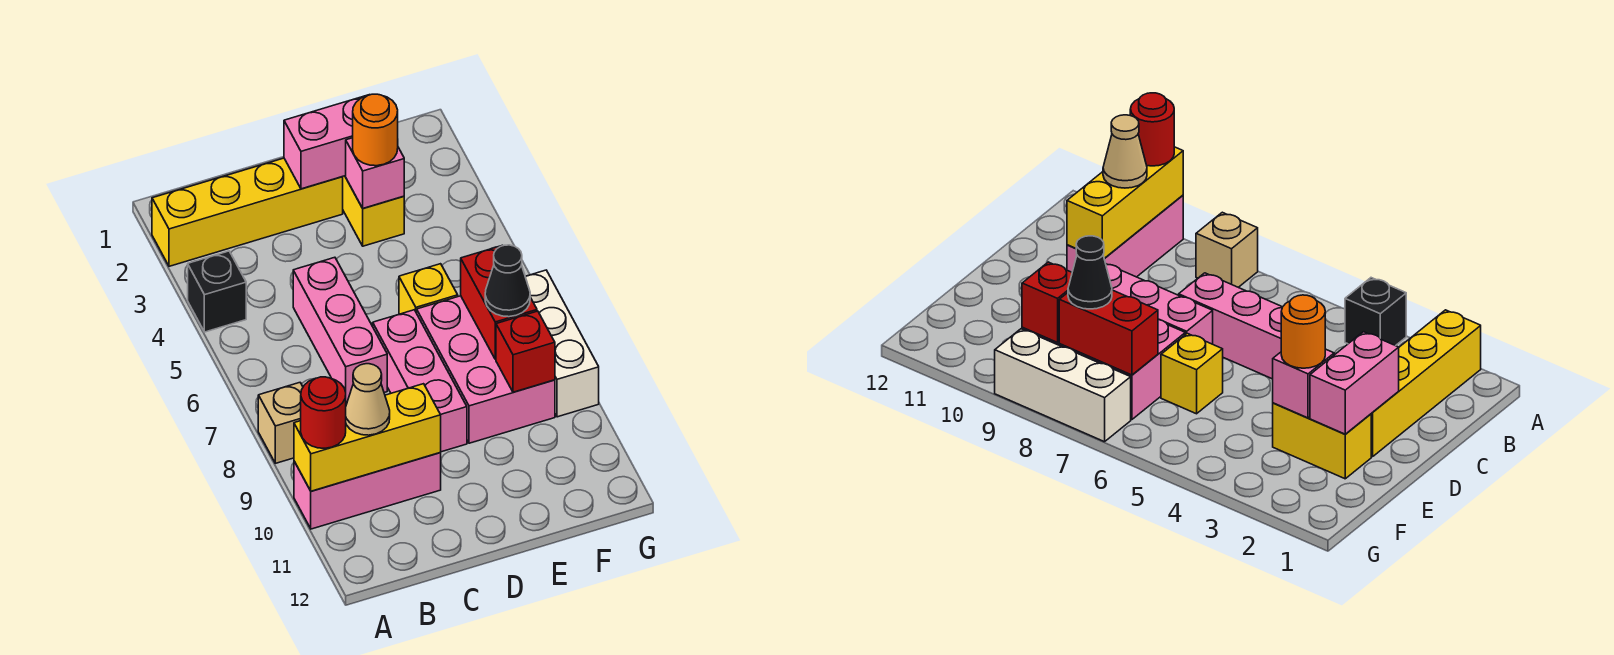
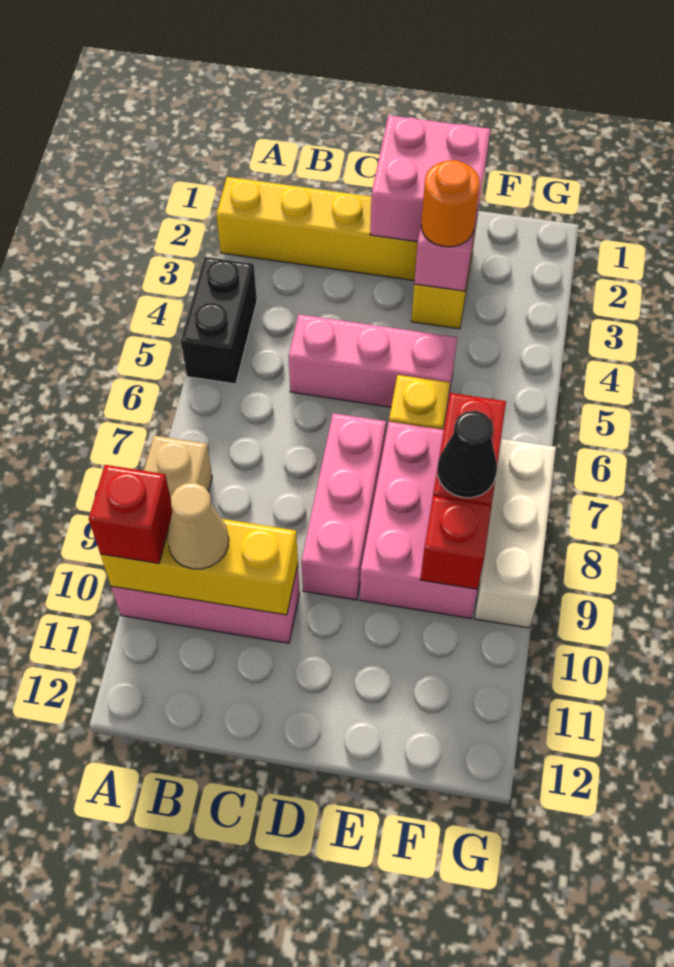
black brick A4 level 1 -> black brick A4:A5 level 1
red round brick A10 level 3 -> red brick A10 level 3
pink brick C5:C7 level 1 -> pink brick C5:E5 level 1
pink brick D2:E2 level 2 -> pink brick D1:E2 level 2

